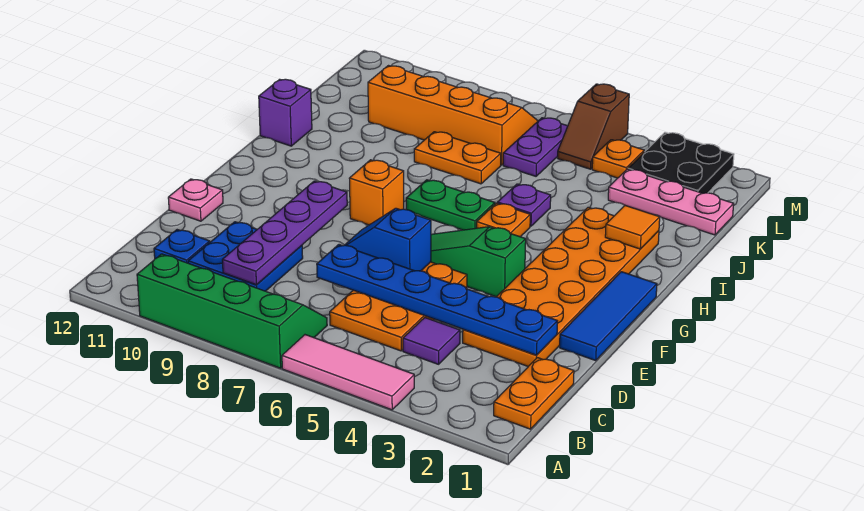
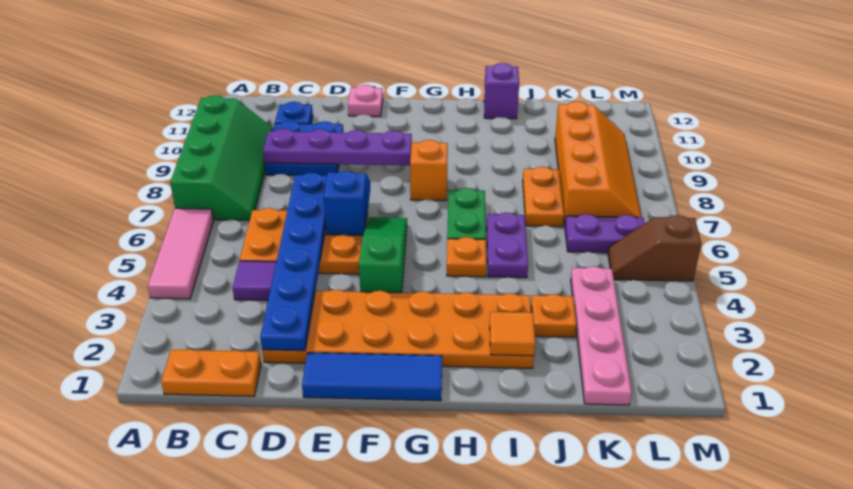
purple plate I5 level 1 -> purple plate I5:I6 level 1
pink plate K1:K3 level 1 -> pink plate K1:K4 level 1
black plate L2:M3 level 1 -> none
orange plate L4 level 1 -> orange plate J3 level 1

